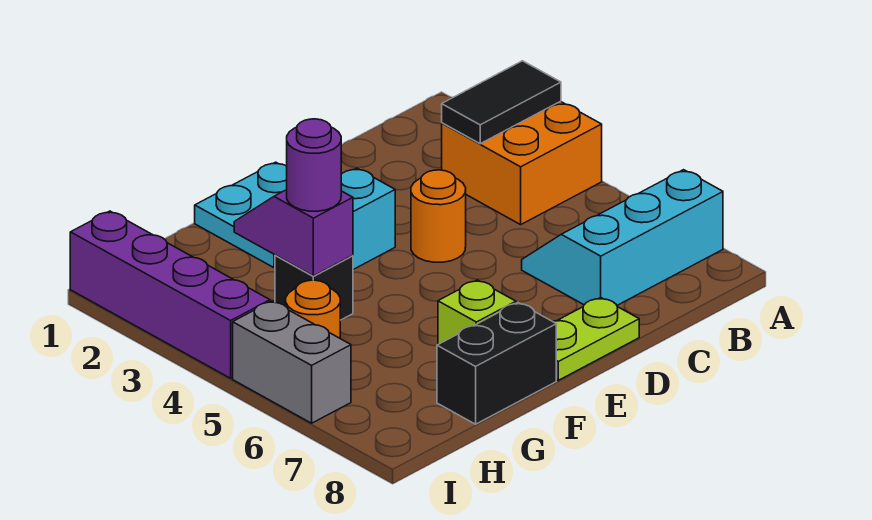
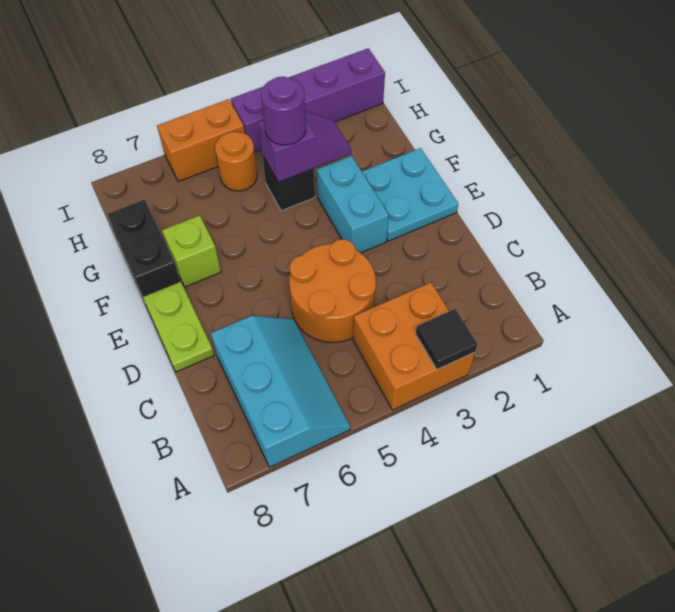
black tile A3:B3 level 2 -> black tile A3 level 2
orange round brick D4 level 1 -> orange round brick C4:D5 level 1
grey brick I5:I6 level 1 -> orange brick I5:I6 level 1

